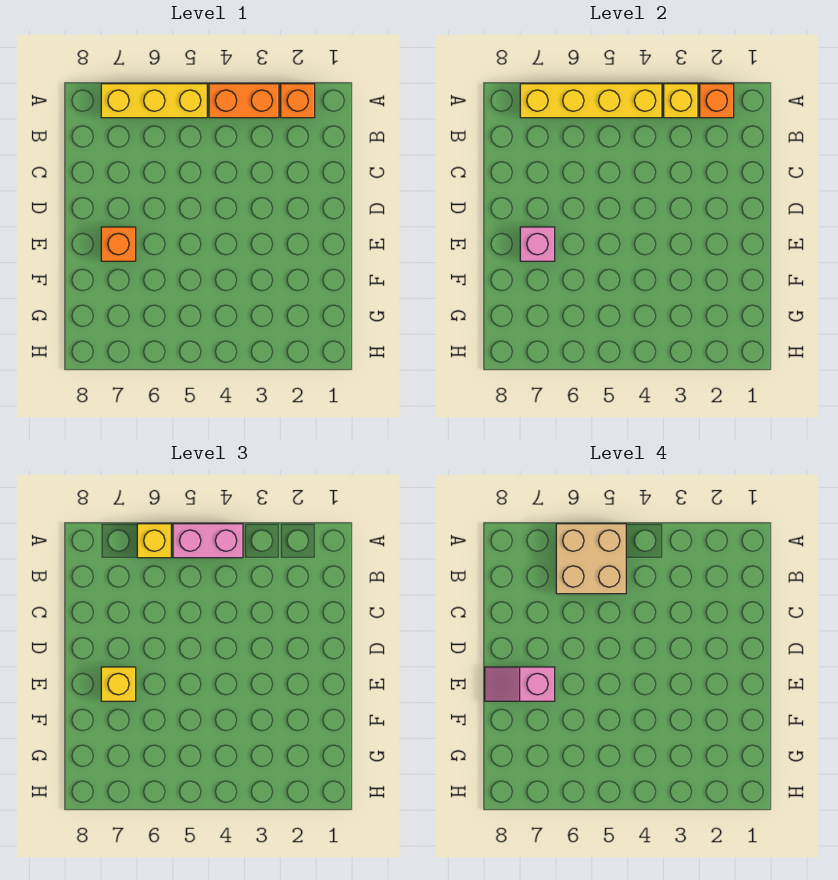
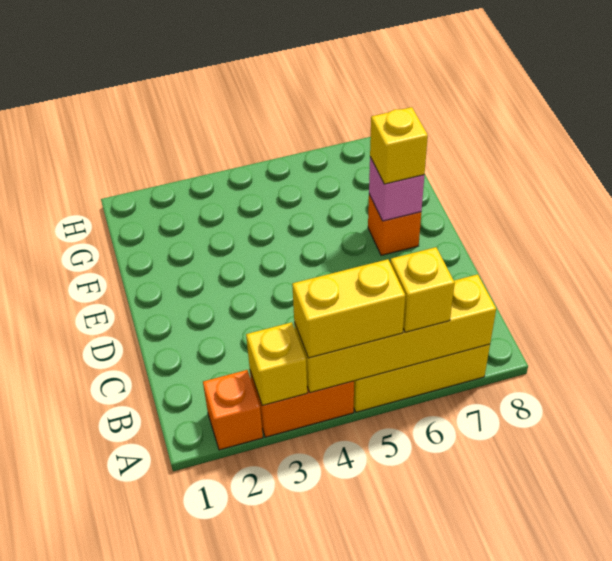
orange brick A2 level 2 -> none
pink brick A4:A5 level 3 -> yellow brick A4:A5 level 3
tan brick A5:B6 level 4 -> none
pink slope E7:E8 level 4 top 7 -> none

